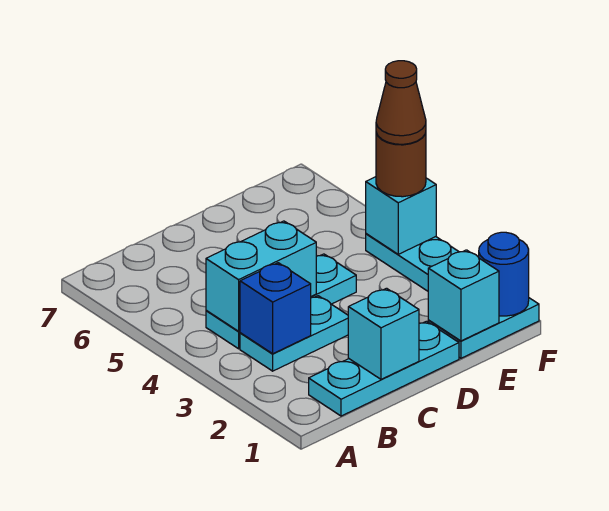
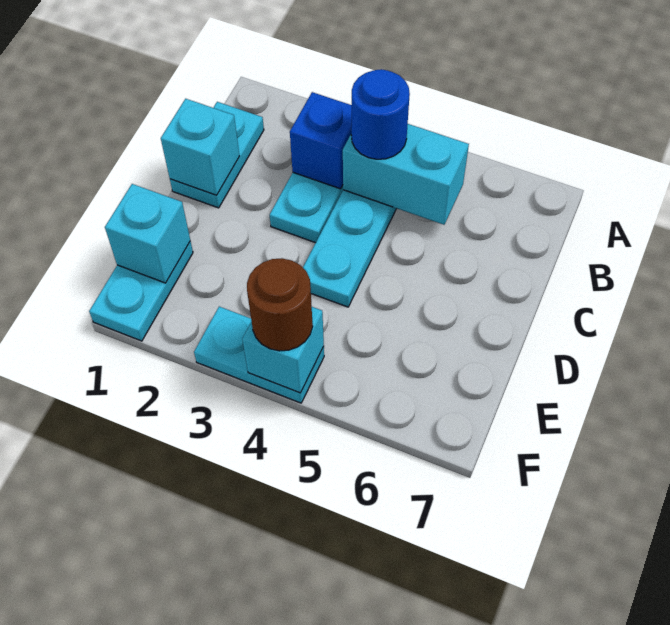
cyan plate B1:D1 level 1 -> cyan plate B1:C1 level 1
cyan brick B4:C4 level 2 -> cyan brick B4:B5 level 2
blue round brick F1 level 2 -> blue round brick B4 level 3
brown cone F4 level 4 -> none

